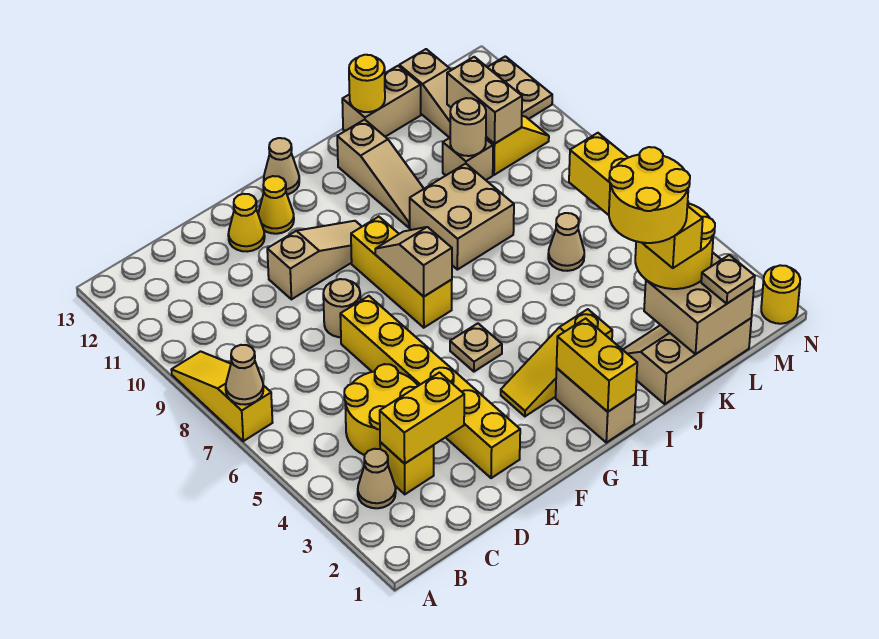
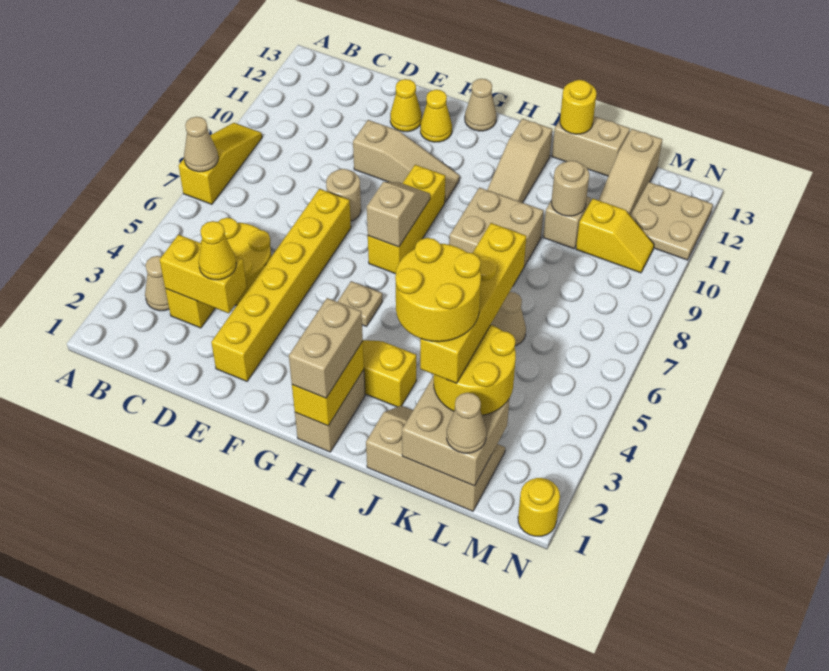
none -> yellow cone D3 level 3
tan plate L1 level 3 -> tan cone L1 level 3
tan brick L10:L11 level 2 -> tan brick H1:H2 level 3

